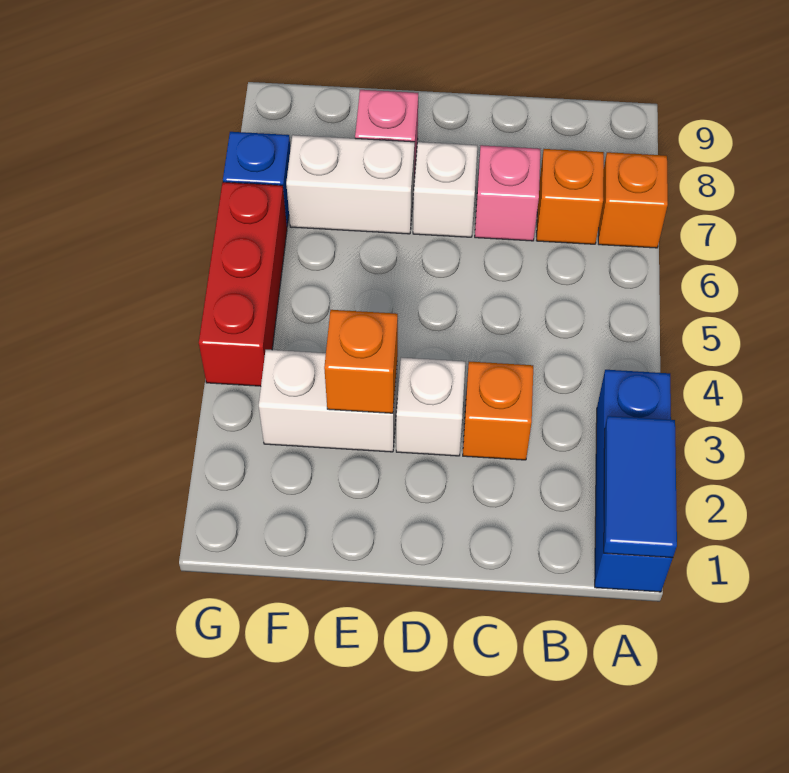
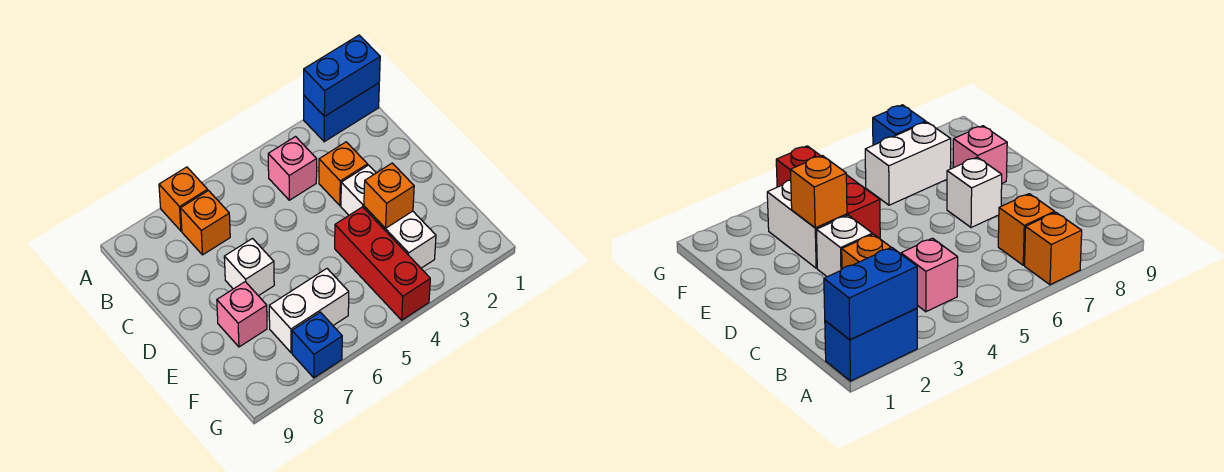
blue brick A1:A3 level 1 -> blue brick A1:A2 level 1
blue tile A1:A2 level 2 -> blue brick A1:A2 level 2
pink brick C7 level 1 -> pink brick B4 level 1
white brick E7:F7 level 1 -> white brick F6:F7 level 1
red brick G4:G6 level 1 -> red brick E4:G4 level 1

